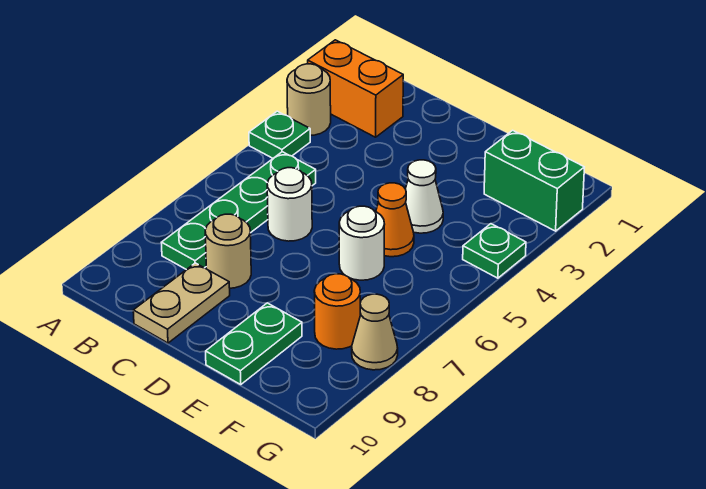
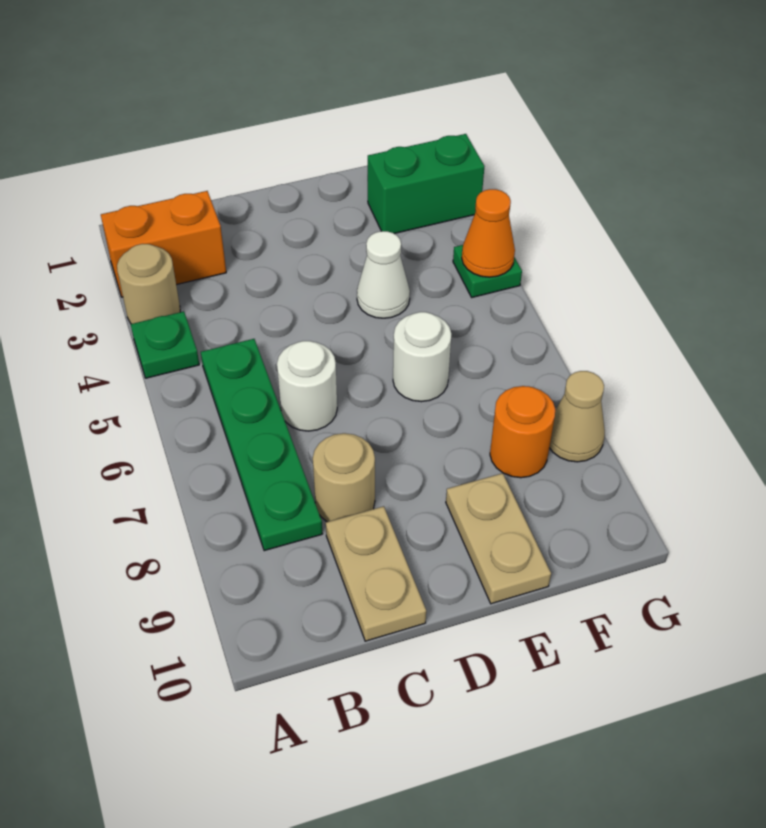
orange cone E5 level 1 -> orange cone G4 level 2
green plate E9:E10 level 1 -> tan plate E9:E10 level 1

